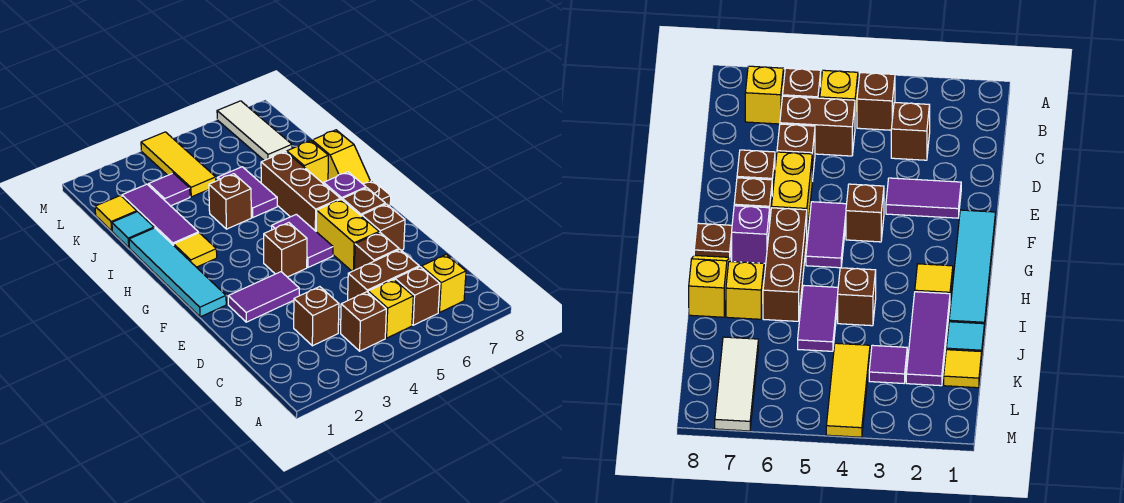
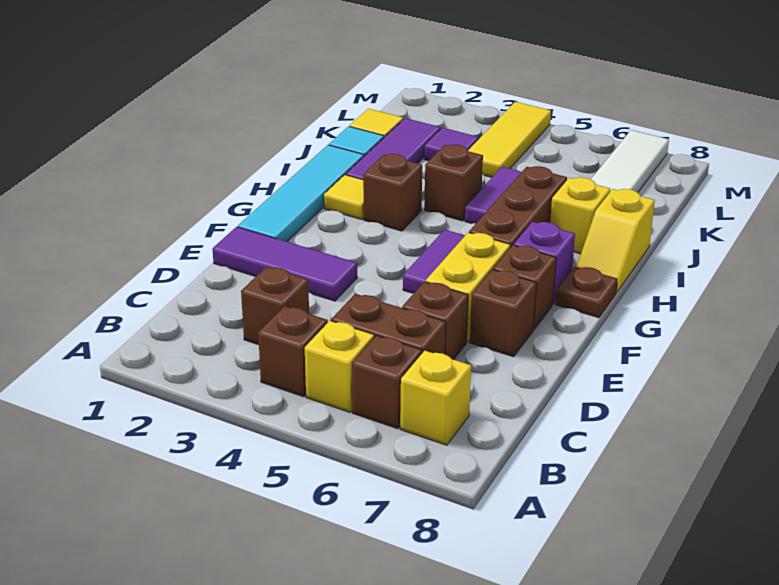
purple tile E2:E3 level 1 -> purple tile E1:E3 level 1
brown brick F4 level 1 -> brown brick H3 level 1

